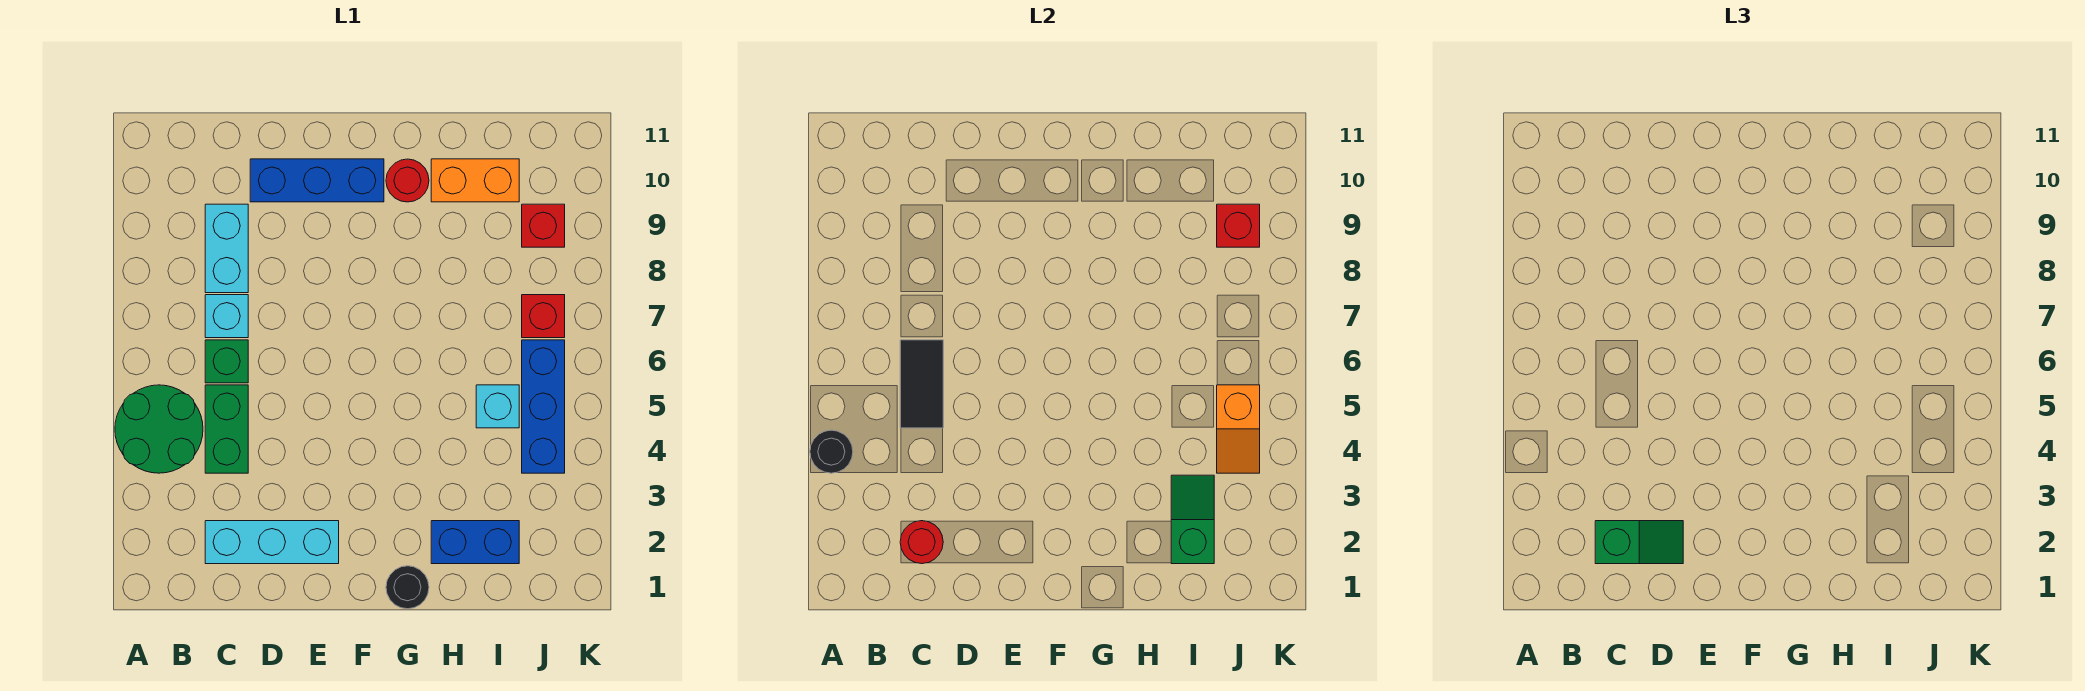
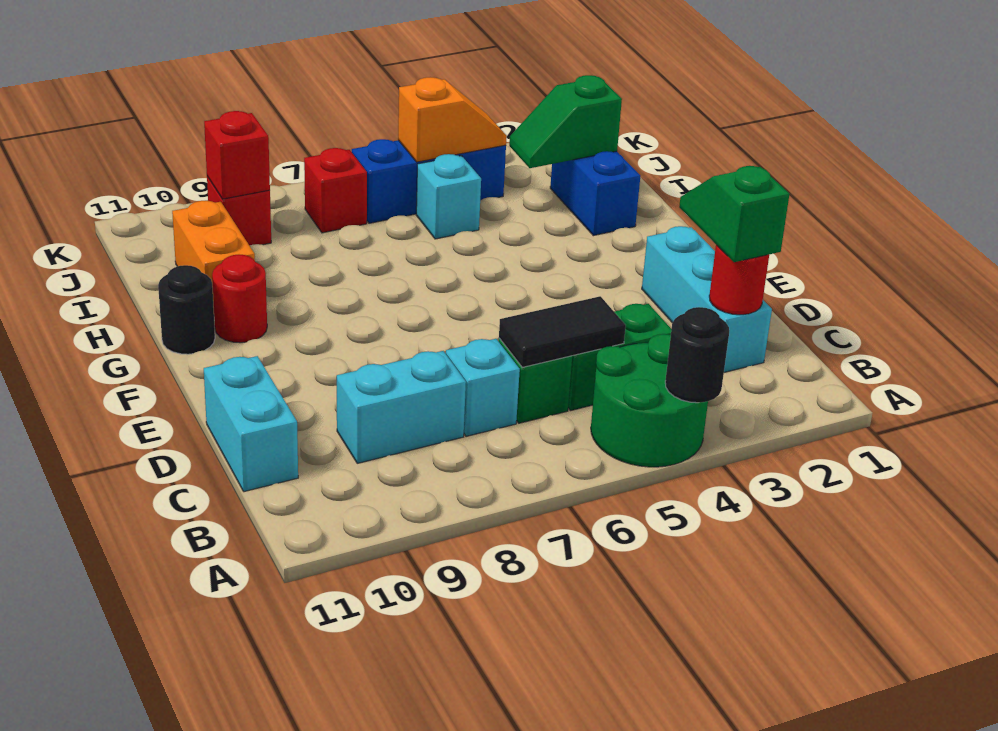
none -> cyan brick C11:D11 level 1
blue brick D10:F10 level 1 -> none
black round brick G1 level 1 -> black round brick G11 level 1

